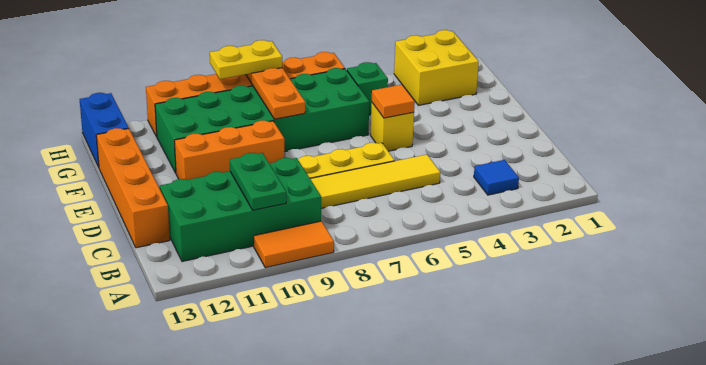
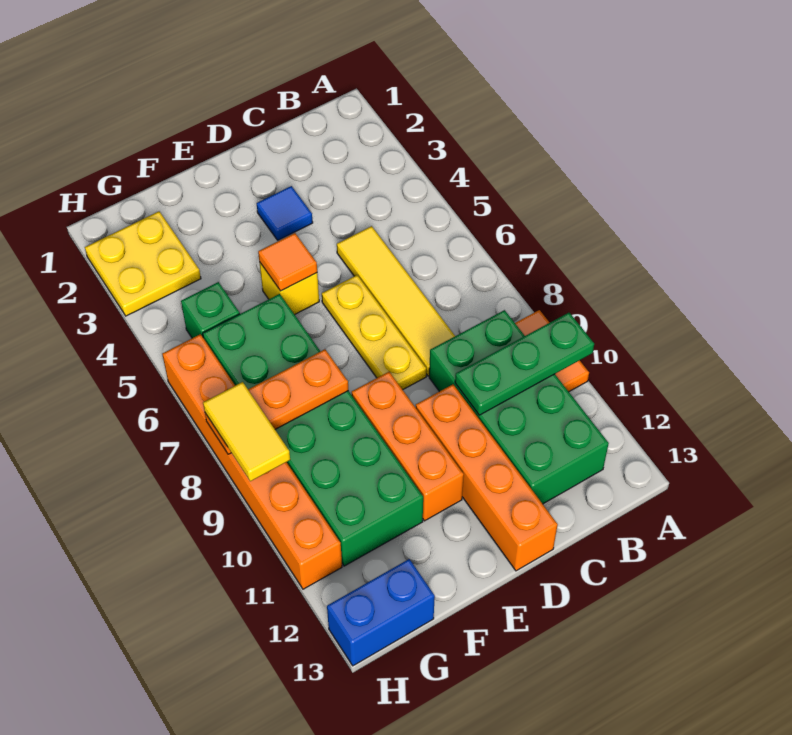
blue tile B3 level 1 -> blue tile D3 level 1
green plate B10:C10 level 2 -> green plate A10:C10 level 2
orange brick C13:F13 level 1 -> orange brick D10:D13 level 1
yellow brick G2:H3 level 1 -> yellow plate G2:H3 level 1
yellow plate H8:H9 level 3 -> yellow tile H8:H9 level 3

